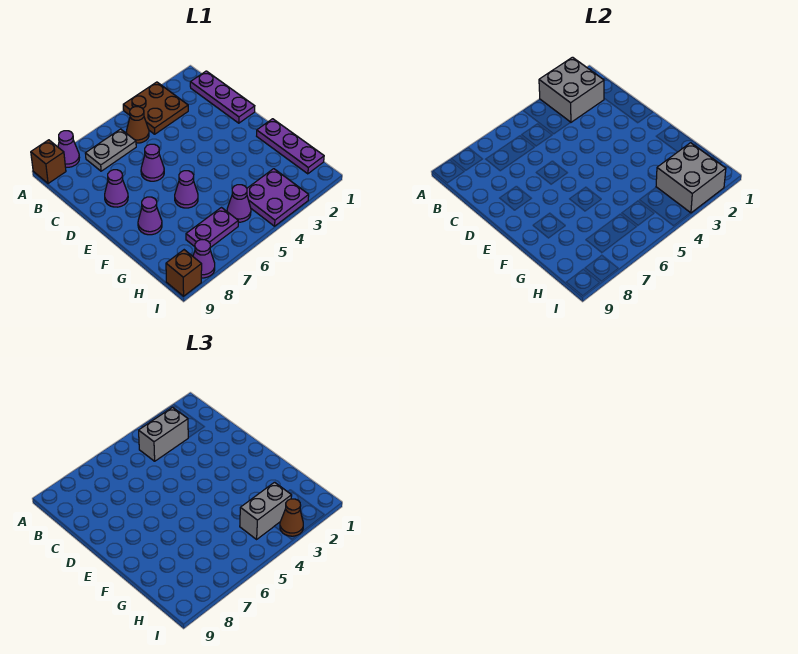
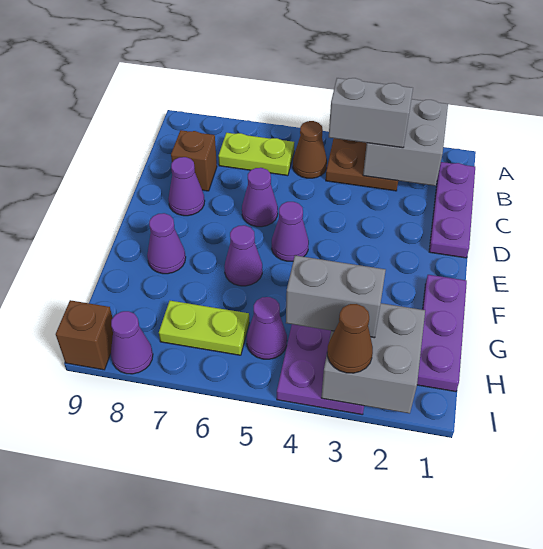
purple cone A8 level 1 -> purple cone E5 level 1
brown brick A9 level 1 -> brown brick C8 level 1
grey plate B6:B7 level 1 -> lime plate B6:B7 level 1
purple plate H6:H7 level 1 -> lime plate H6:H7 level 1

